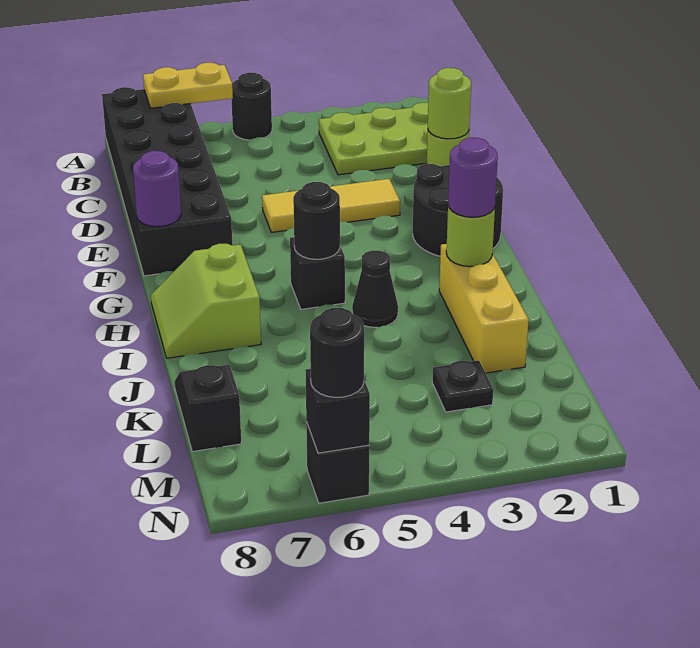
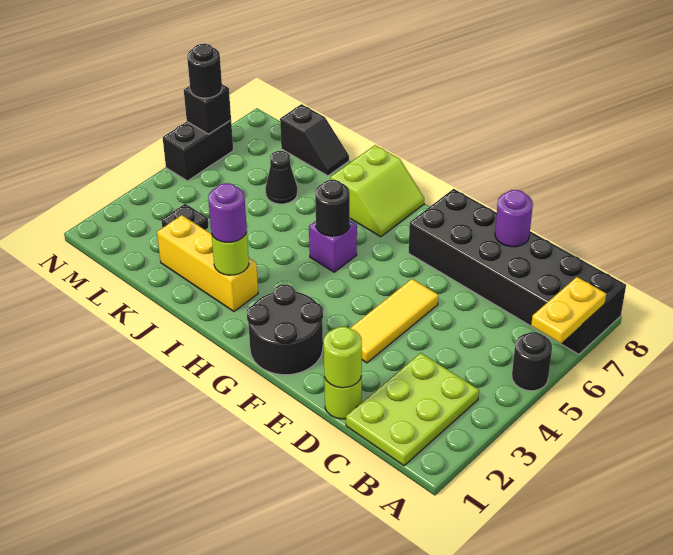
purple round brick F8 level 2 -> purple round brick D8 level 2
black brick H5 level 1 -> purple brick H5 level 1
lime slope H7:I8 level 1 top 7 -> lime slope H7:I8 level 1 top I
black cone I4 level 1 -> black cone K6 level 1
black brick N6 level 1 -> black brick N5:N6 level 1

